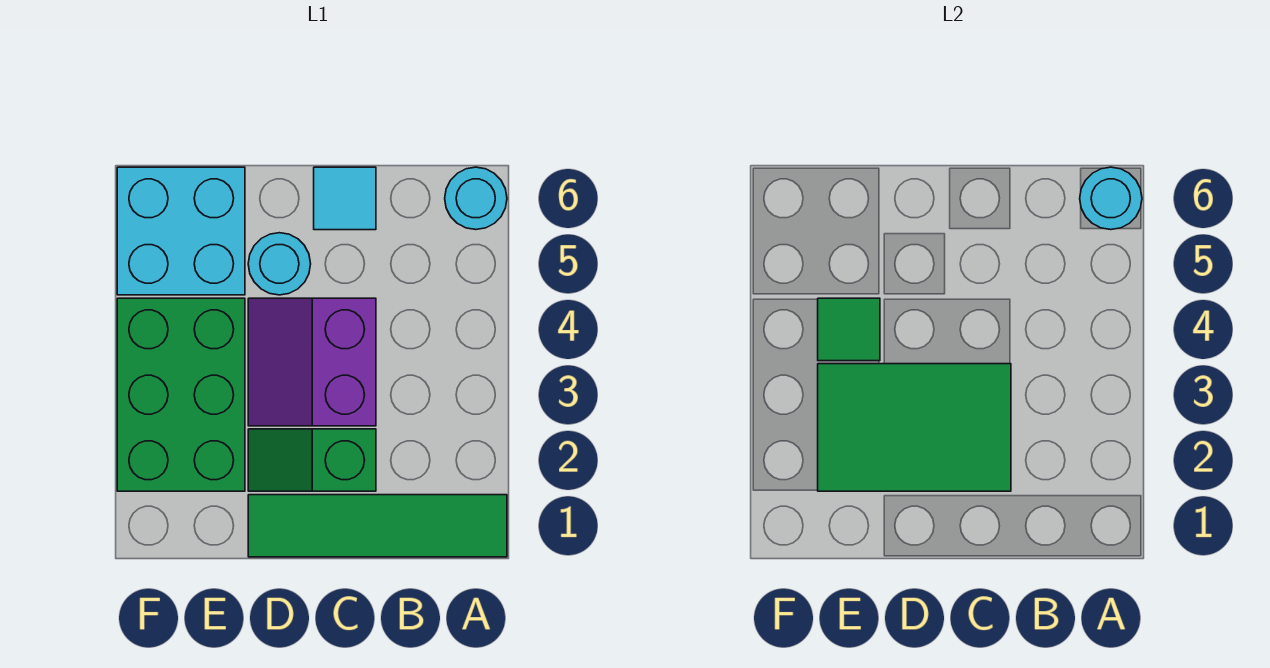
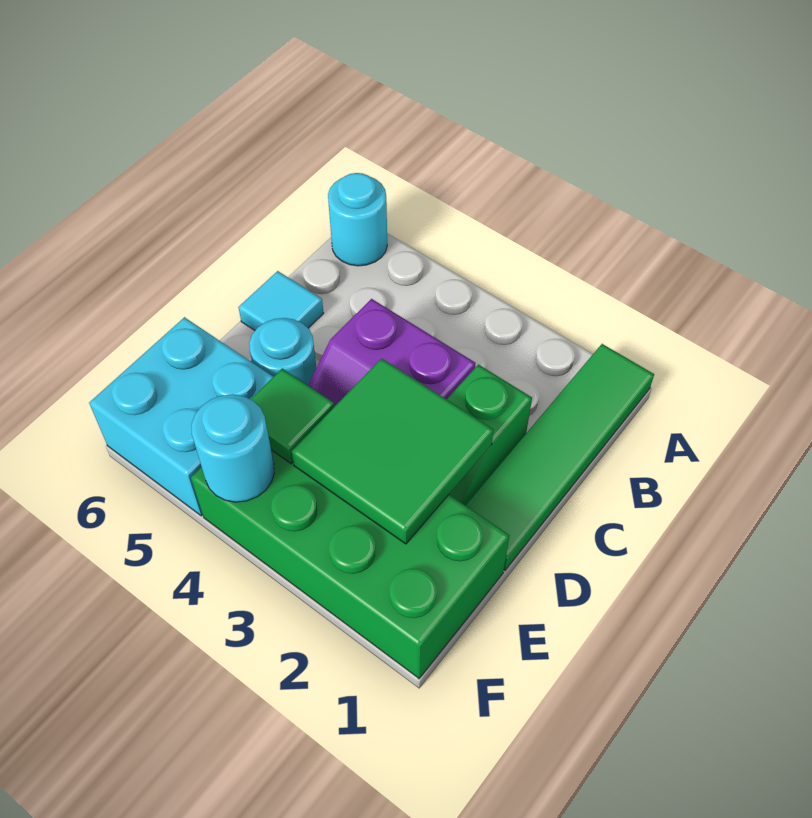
cyan round brick A6 level 2 -> cyan round brick F4 level 2
green tile C2:E3 level 2 -> green tile D2:E3 level 2
green brick E2:F4 level 1 -> green brick E1:F4 level 1

